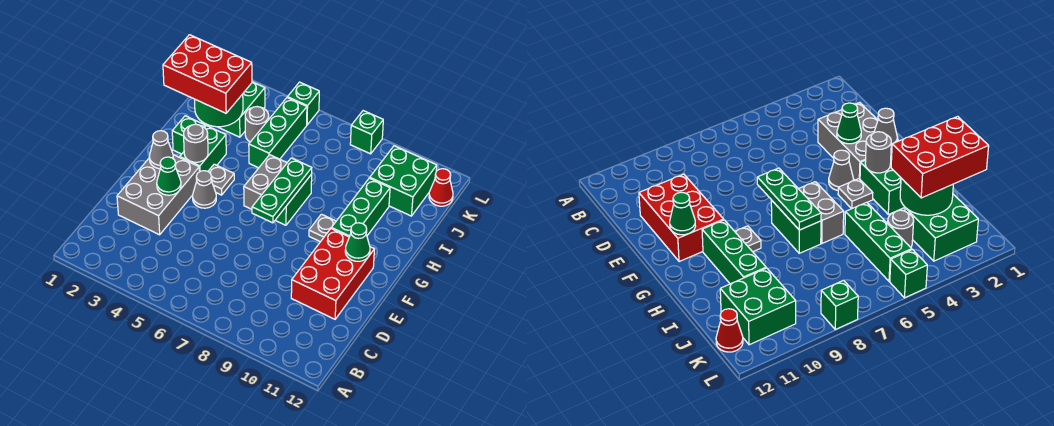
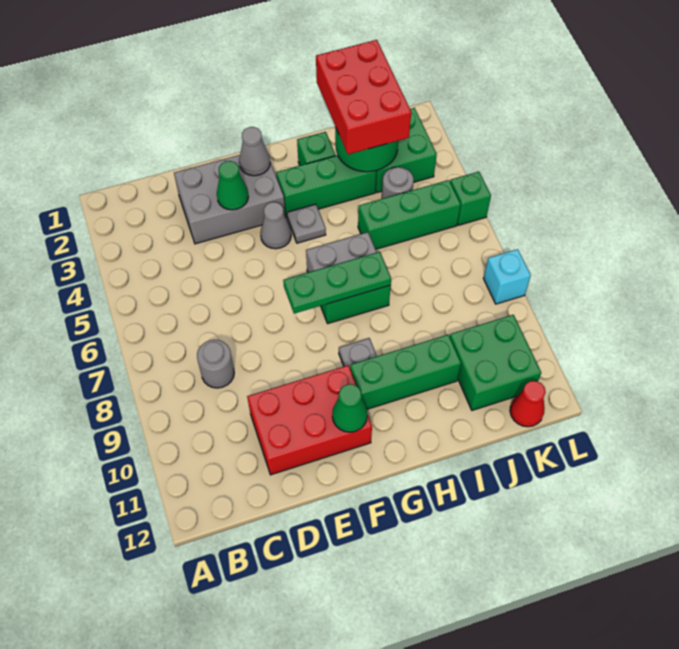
green brick G3:H3 level 1 -> green brick G3:I3 level 1
grey round brick G3 level 2 -> grey round brick C8 level 1
green brick L8 level 1 -> cyan brick L8 level 1

